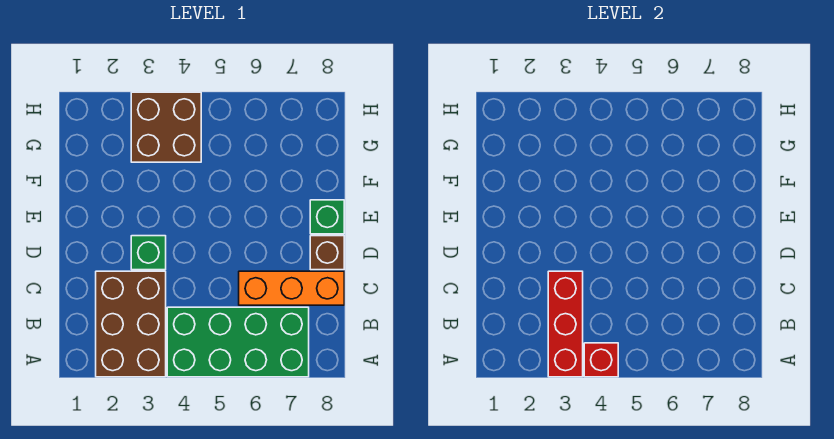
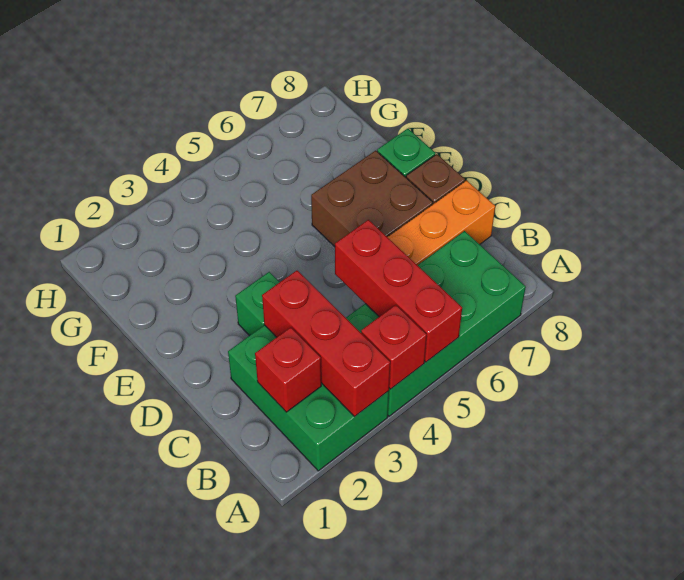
brown brick A2:C3 level 1 -> green brick A2:C3 level 1
none -> red brick A5:C5 level 2
none -> red brick B2 level 2
brown brick G3:H4 level 1 -> brown brick D6:E7 level 1

